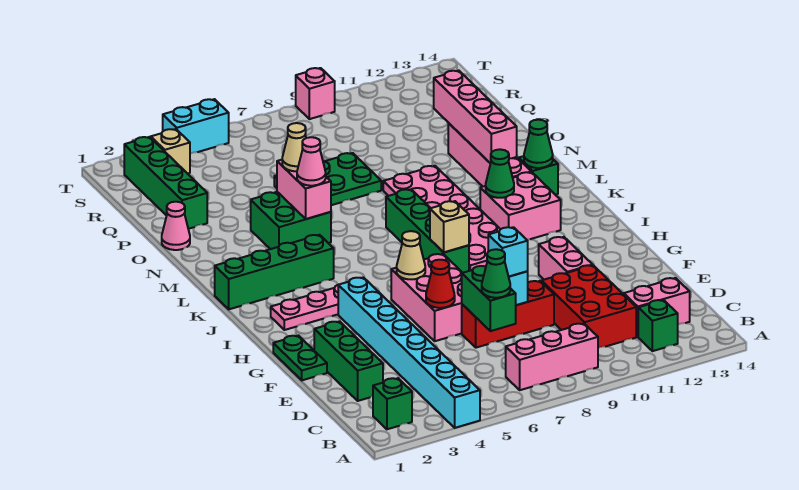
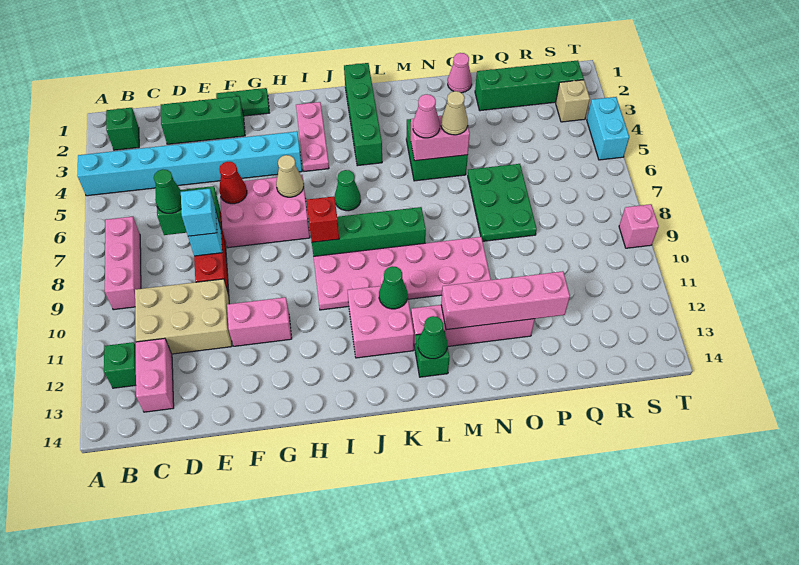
red brick C10:E11 level 1 -> tan brick C10:E11 level 1
tan brick I8 level 2 -> red brick I8 level 2
none -> green cone J6 level 1

